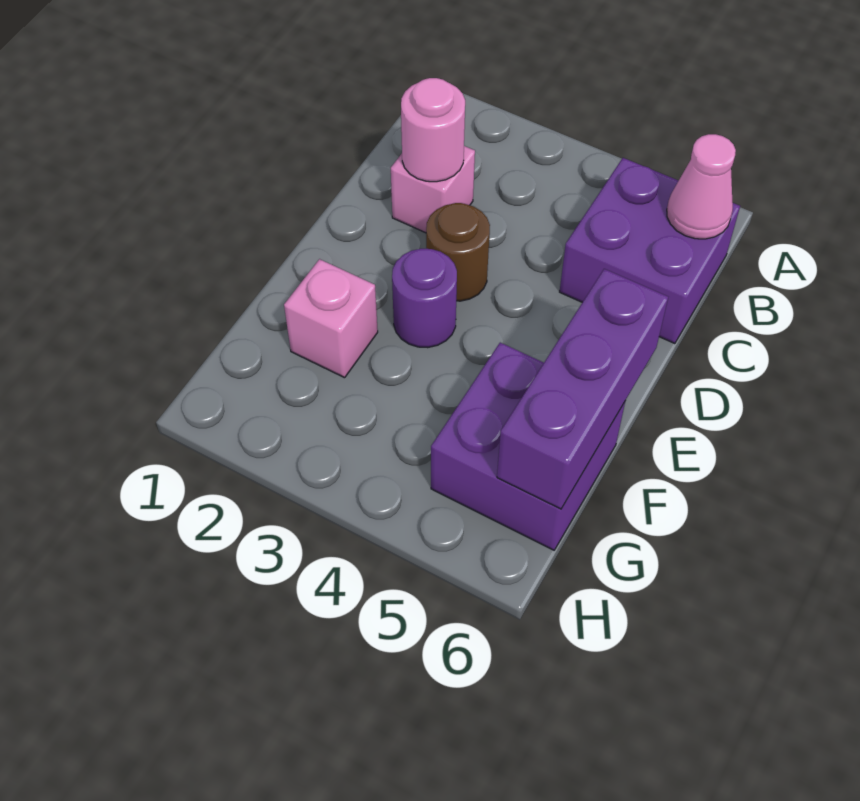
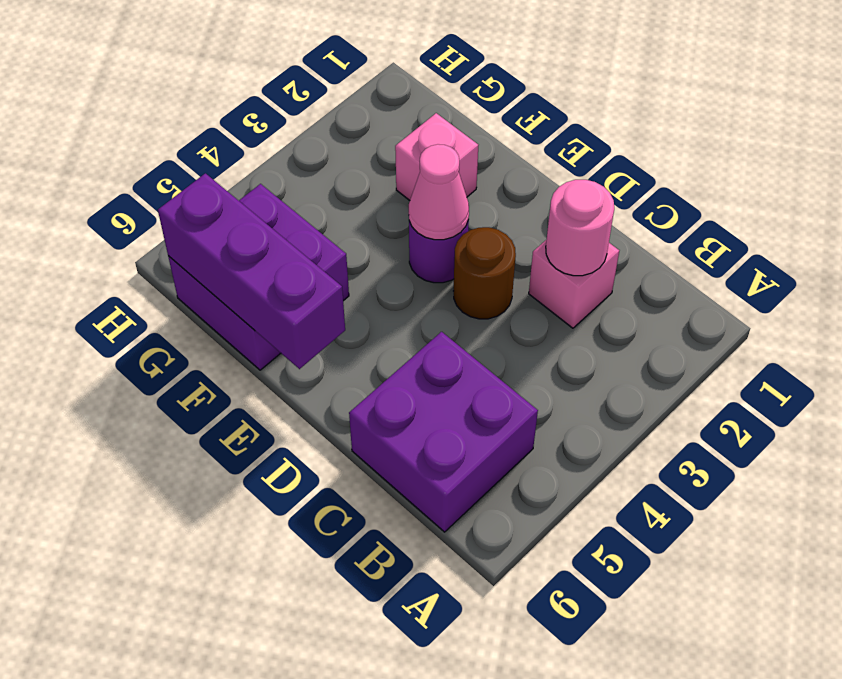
pink cone B6 level 2 -> pink cone E3 level 2

